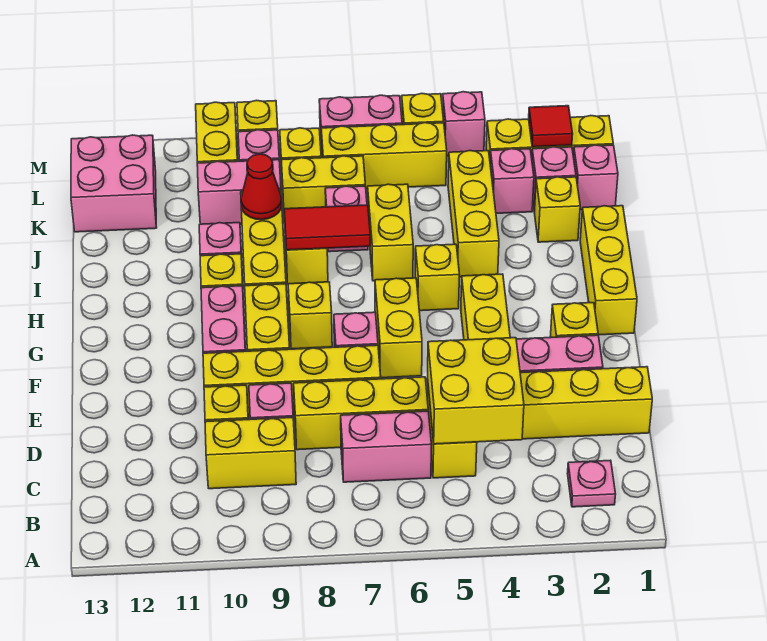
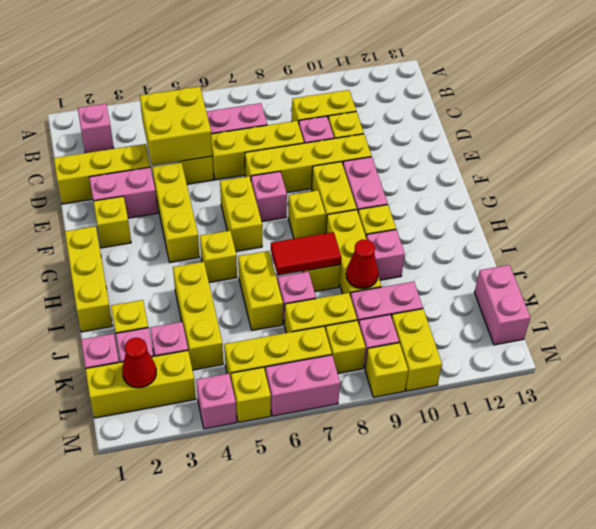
pink plate B2 level 1 -> pink brick B2 level 1
pink brick K12:L13 level 1 -> pink brick K13:L13 level 1
red tile L2 level 2 -> red cone L2 level 2

